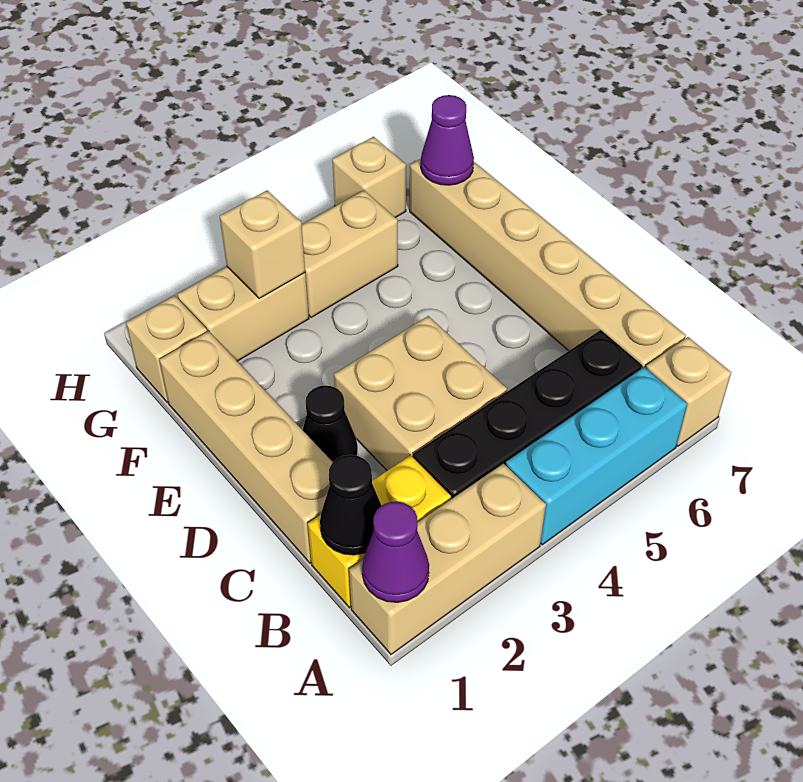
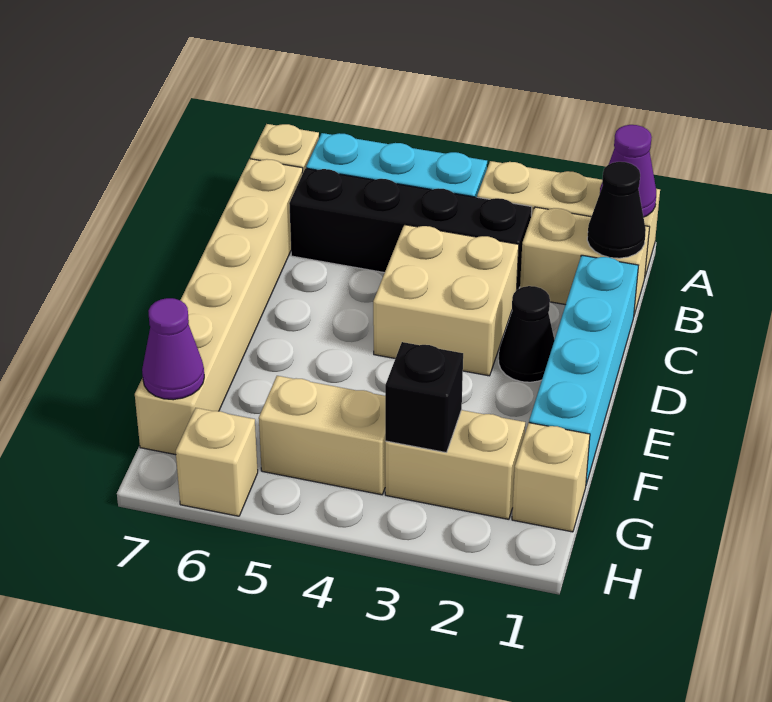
yellow brick B1:B2 level 1 -> tan brick B1:B2 level 1
tan brick C1:F1 level 1 -> cyan brick C1:F1 level 1
tan brick G3 level 2 -> black brick G3 level 2

